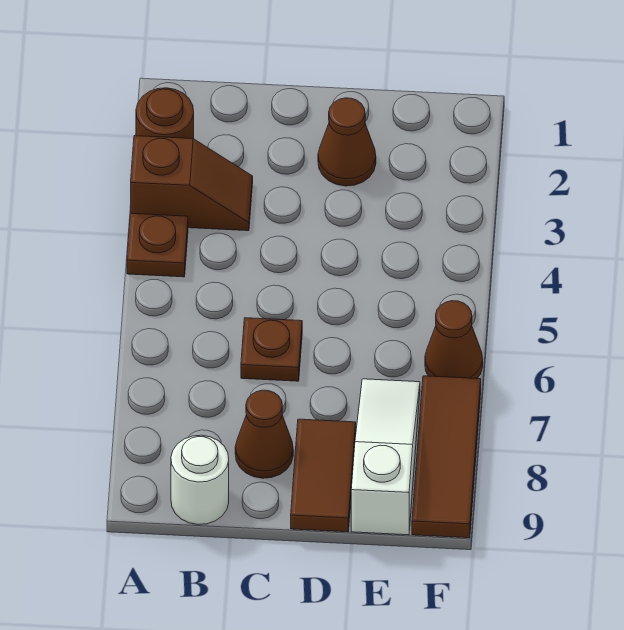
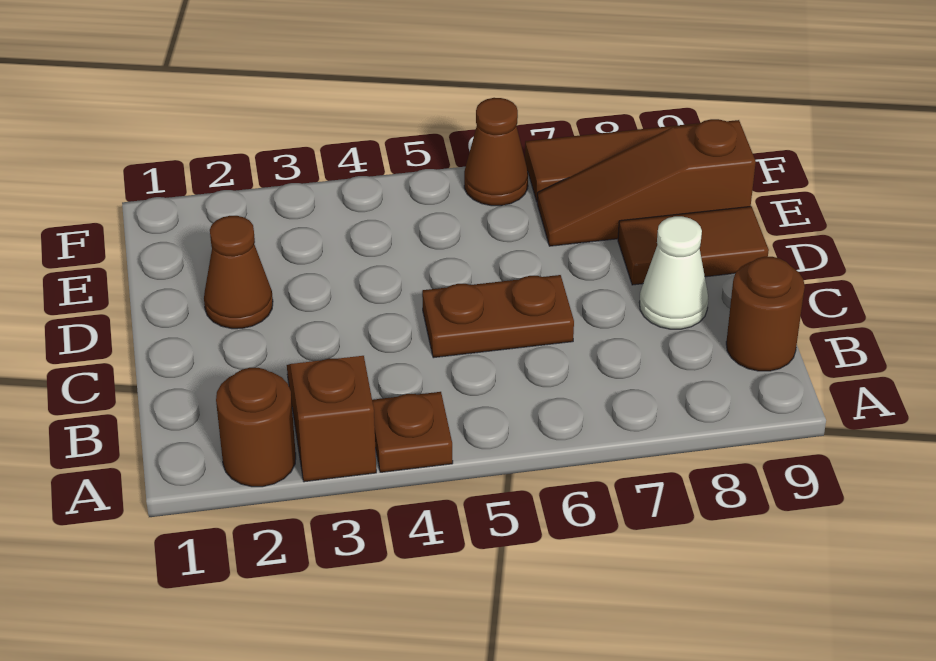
white round brick B9 level 1 -> brown round brick B9 level 1
brown plate C6 level 1 -> brown plate C5:C6 level 1
brown cone C8 level 1 -> white cone C8 level 1
white slope E7:E9 level 1 top 9 -> brown slope E7:E9 level 1 top 9

